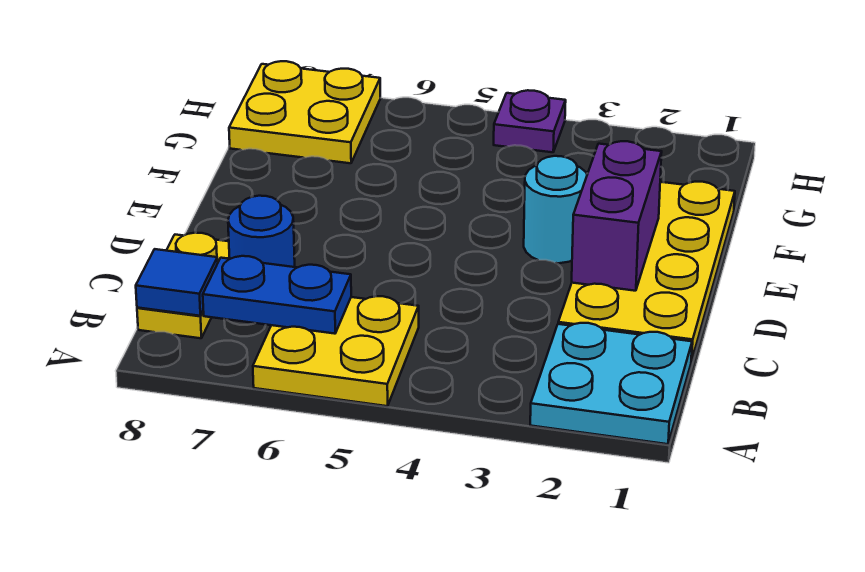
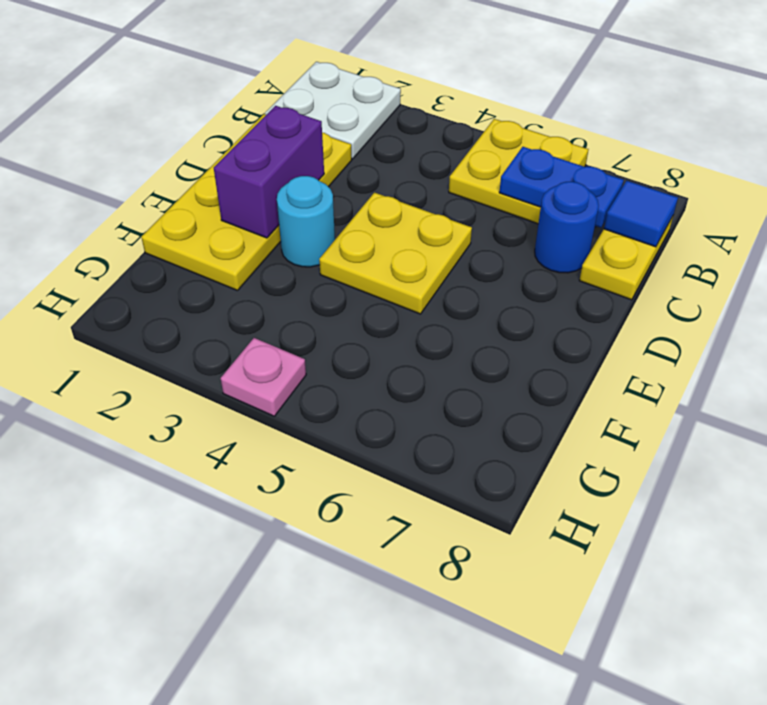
cyan plate A1:B2 level 1 -> white plate A1:B2 level 1
yellow plate G7:H8 level 1 -> yellow plate D4:E5 level 1
purple plate H4 level 1 -> pink plate H4 level 1

